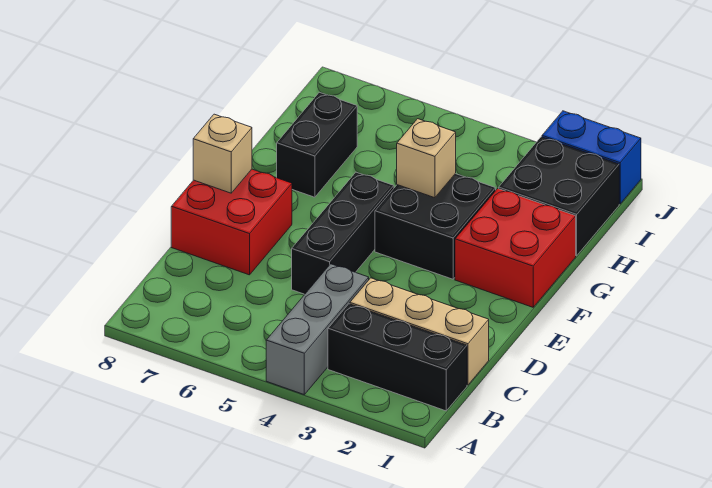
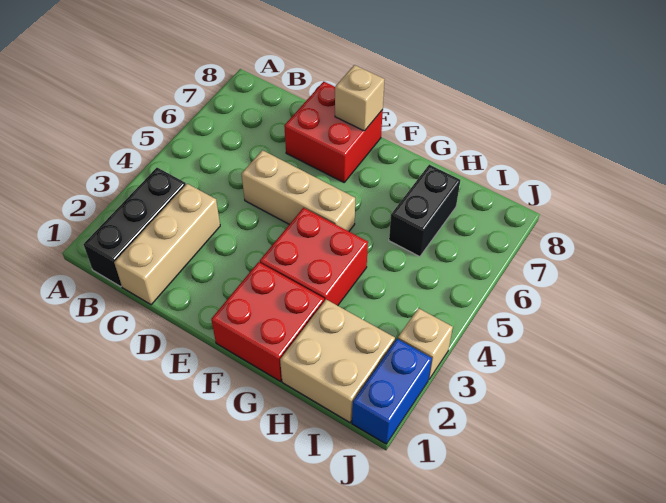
grey brick A4:C4 level 1 -> none
black brick D5:F5 level 1 -> tan brick D5:F5 level 1
black brick F3:G4 level 1 -> red brick F3:G4 level 1
tan brick G4 level 2 -> tan brick J3 level 1
black brick G7:H7 level 1 -> black brick H6:H7 level 1
black brick H1:I2 level 1 -> tan brick H1:I2 level 1

